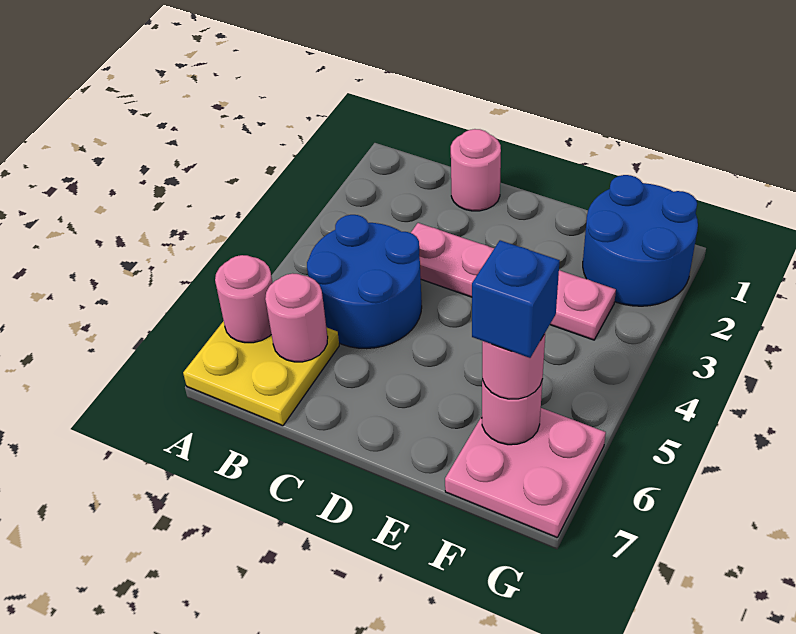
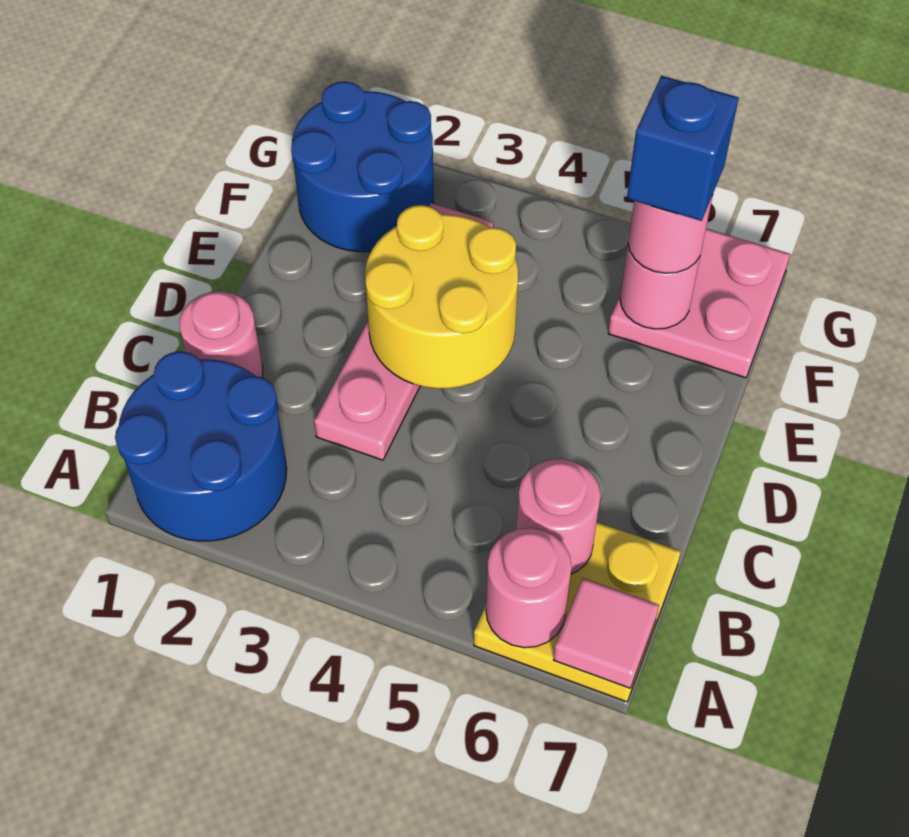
none -> pink tile A7 level 2
blue round brick B4:C5 level 1 -> blue round brick A1:B2 level 1
none -> yellow round brick D3:E4 level 2

